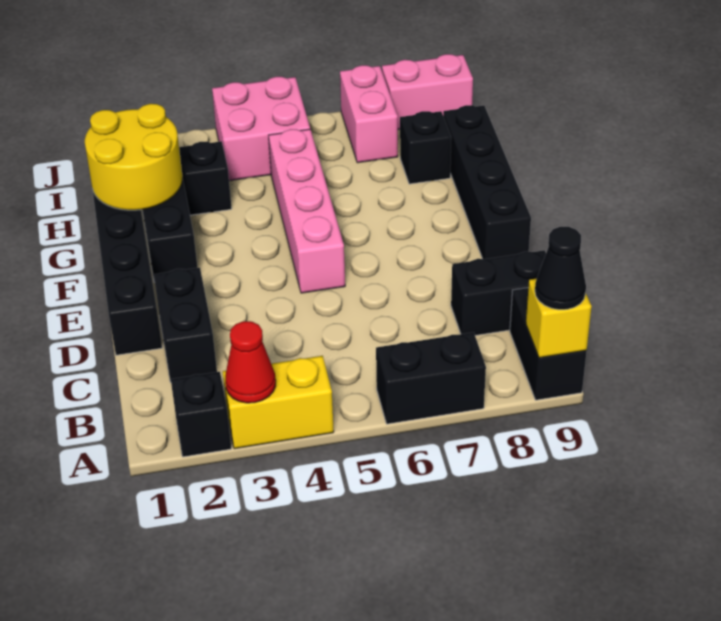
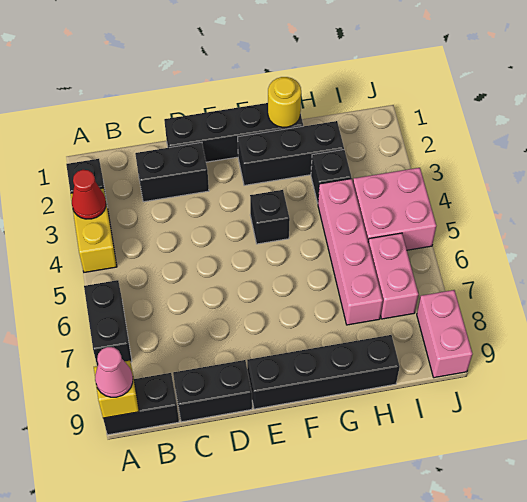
black cone A9 level 3 -> pink cone A9 level 3
black brick C8:C9 level 1 -> black brick C9:D9 level 1
pink brick E5:H5 level 1 -> pink brick H4:H7 level 1
yellow round brick G1:H2 level 2 -> yellow round brick G1 level 2
black brick H8 level 1 -> black brick F4 level 1
pink brick I7:J7 level 1 -> pink brick I6:I7 level 1

